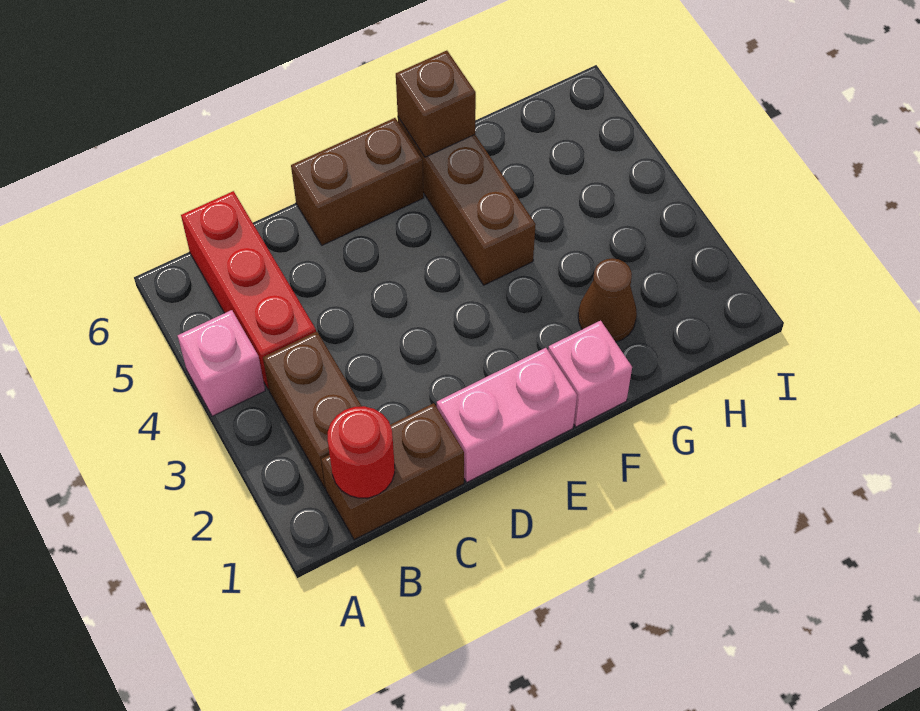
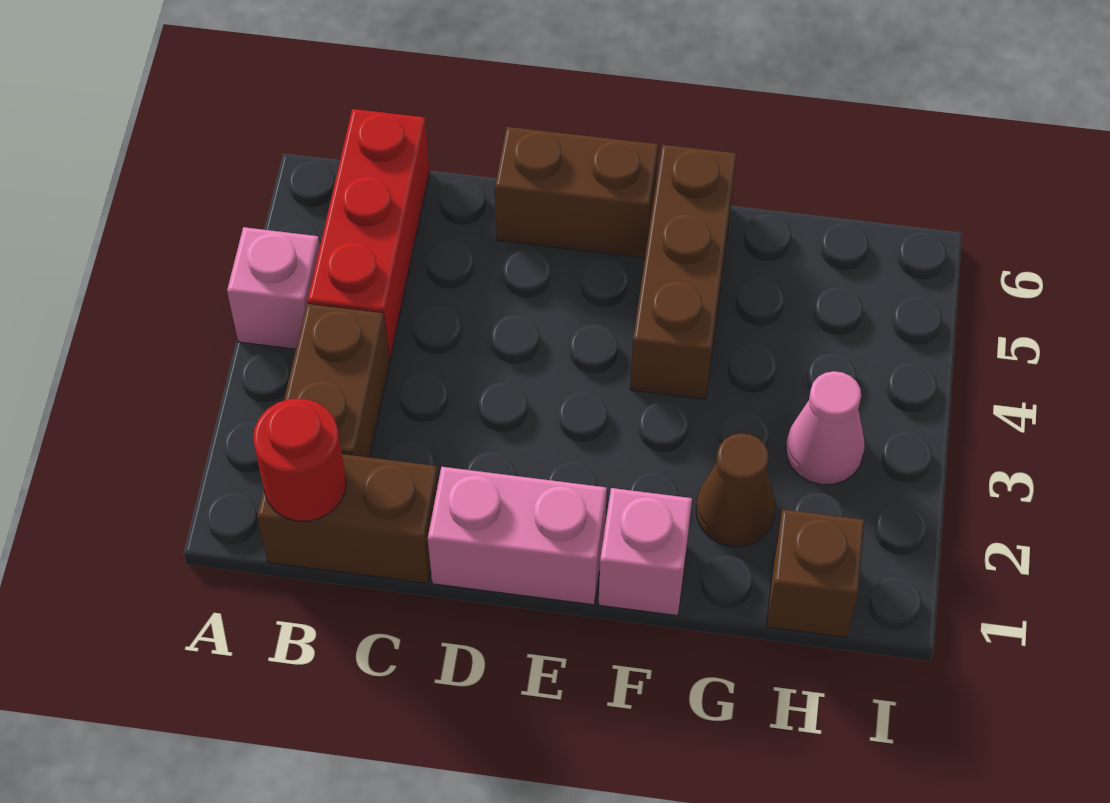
brown brick F6 level 2 -> brown brick H1 level 1
none -> pink cone H3 level 1

